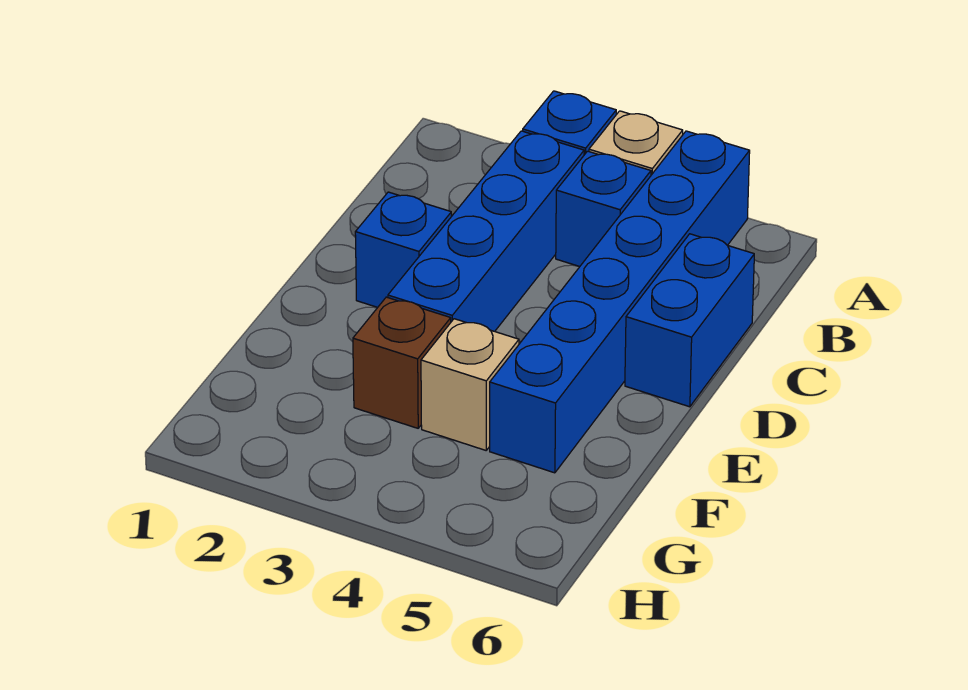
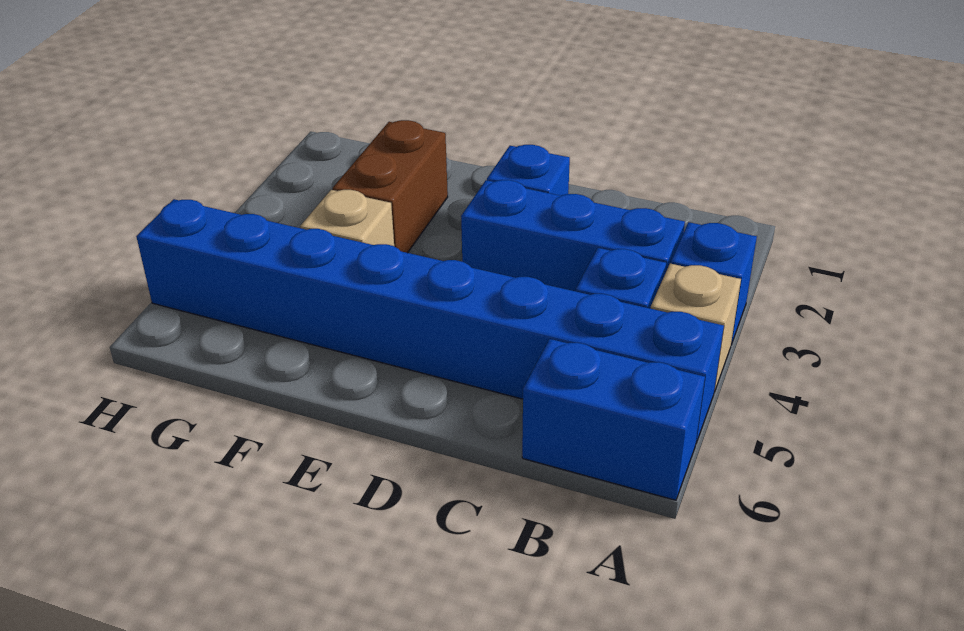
blue brick A5:F5 level 1 -> blue brick A5:H5 level 1
blue brick B3:E3 level 1 -> blue brick B3:D3 level 1
blue brick C6:D6 level 1 -> blue brick A6:B6 level 1
brown brick F3 level 1 -> brown brick F2:F3 level 1

